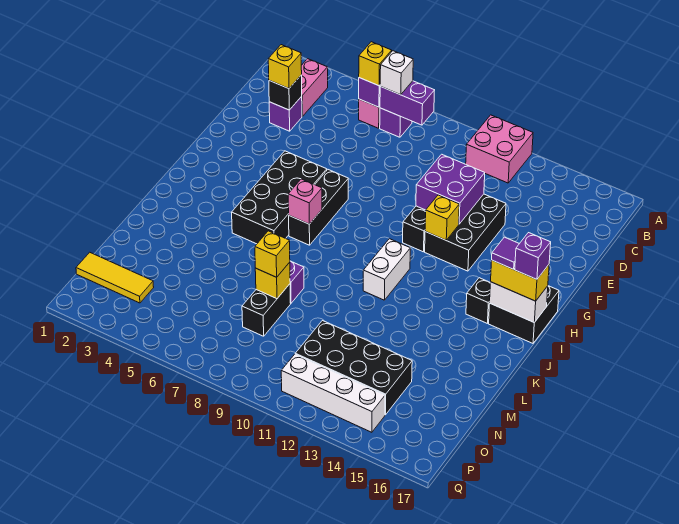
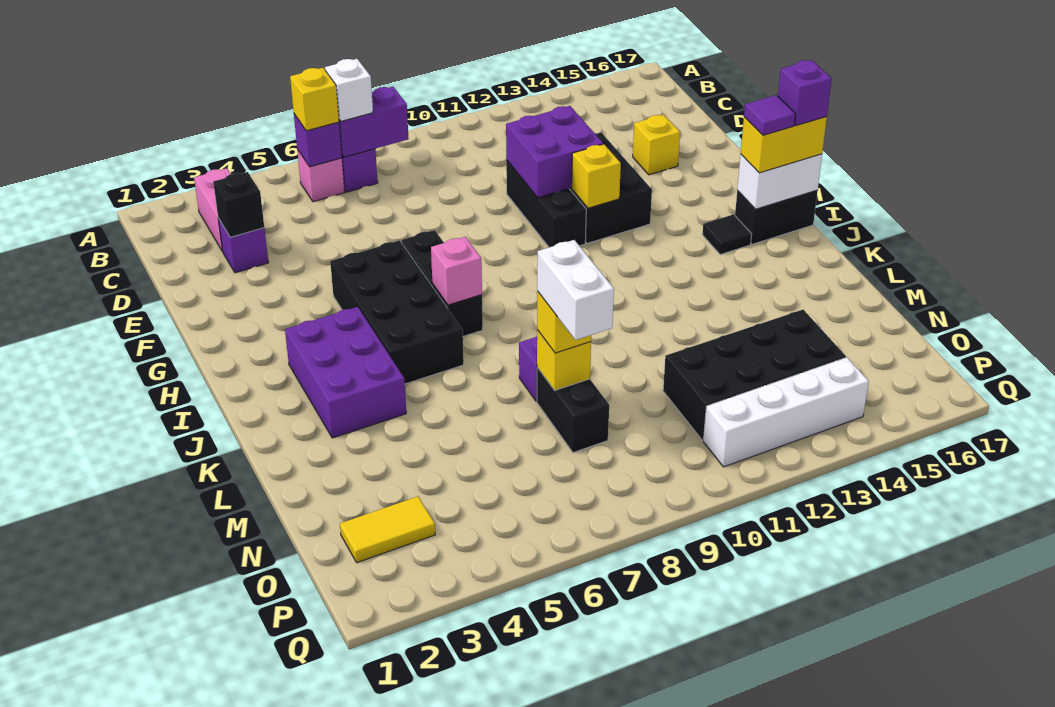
pink brick A11:B12 level 1 -> none
yellow brick D3 level 3 -> yellow brick E15 level 1
black brick H16:I17 level 1 -> black brick I16:I17 level 1
none -> purple brick I3:K4 level 1
white brick I11:J11 level 1 -> white brick M8:N8 level 4
black brick I15 level 1 -> black tile I15 level 1
yellow tile O1:O3 level 1 -> yellow tile O2:O3 level 1

